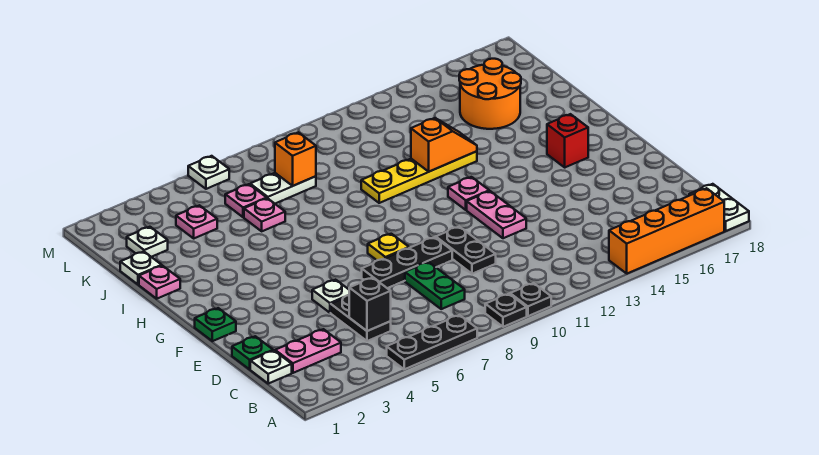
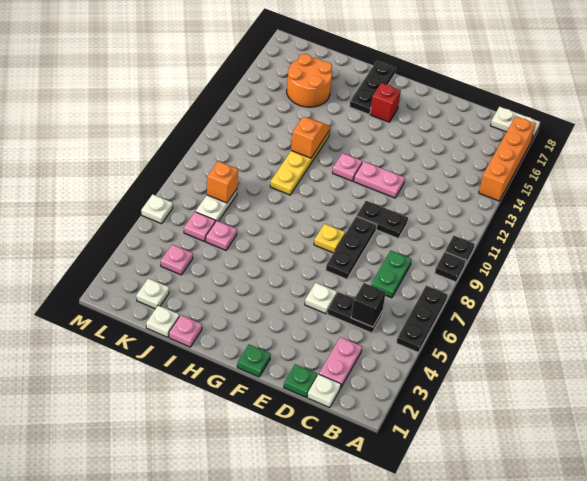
green plate C8:D8 level 1 -> green plate C7:C8 level 1
none -> black plate H16:H18 level 1

